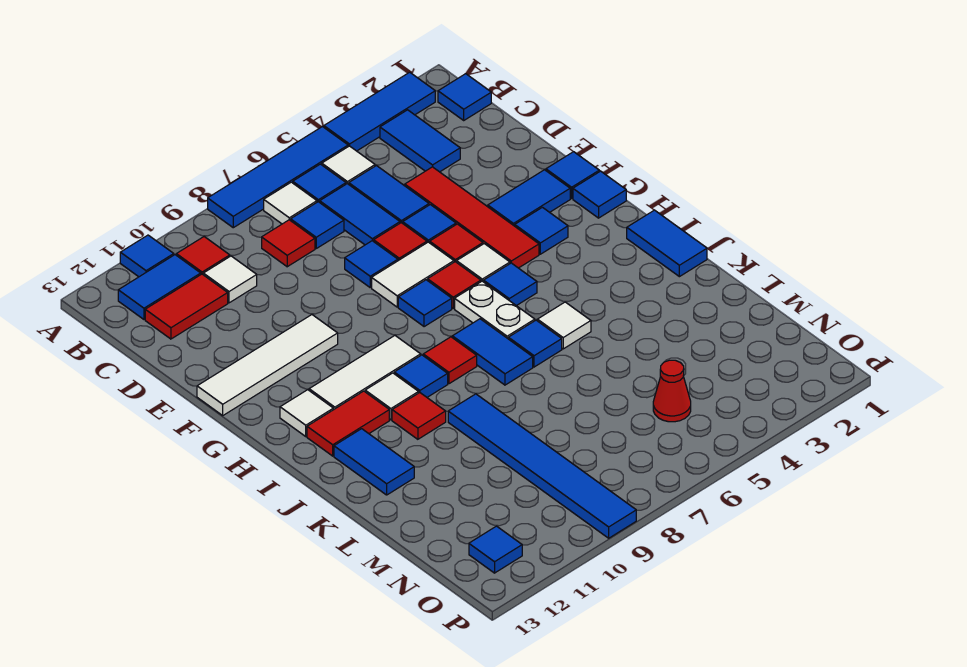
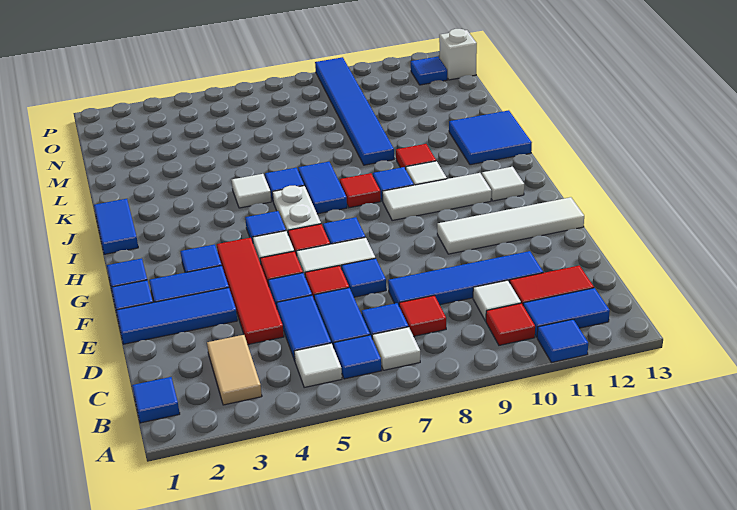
blue tile A2:A4 level 1 -> blue tile E1:E3 level 1
blue tile A5:A8 level 1 -> blue tile D8:D11 level 1
blue tile B3:C3 level 1 -> tan tile B3:C3 level 1
red tile I11:I12 level 1 -> none
blue tile J12:K12 level 1 -> blue tile J12:K13 level 1
red cone N5 level 1 -> none
none -> white brick O13 level 1

